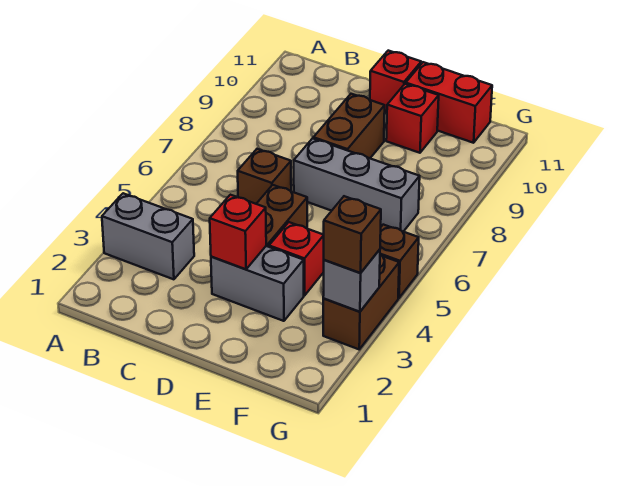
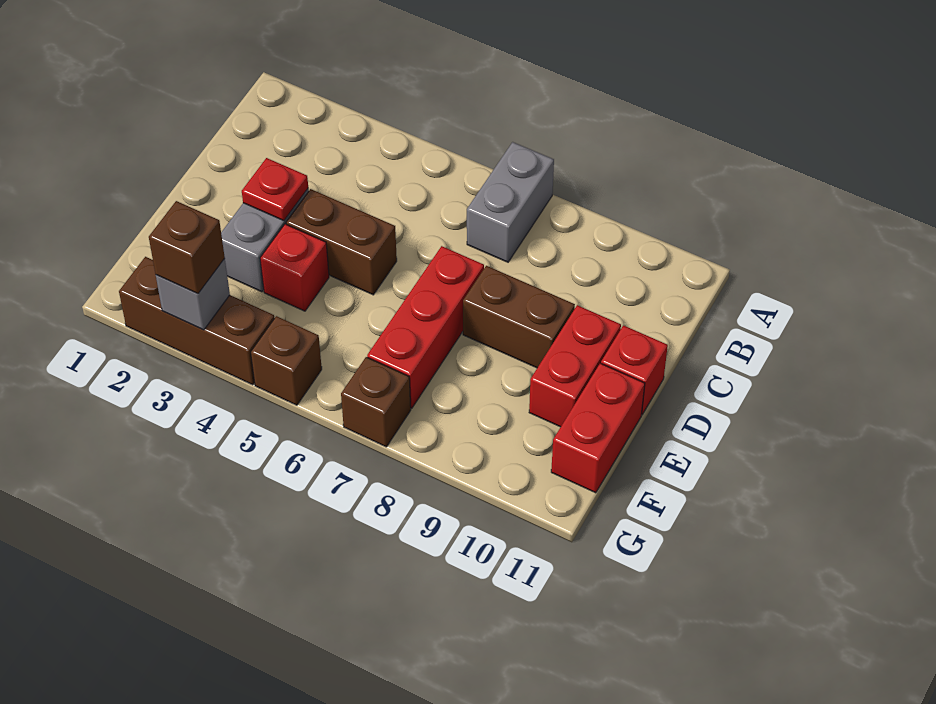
grey brick A3:B3 level 1 -> grey brick A7:B7 level 1
brown brick C6 level 1 -> brown brick G7 level 1
red brick D3 level 2 -> red plate D3 level 2
grey brick D7:F7 level 1 -> red brick D7:F7 level 1
red brick E10 level 1 -> red brick D10:E10 level 1
brown brick G3:G4 level 1 -> brown brick G2:G4 level 1

